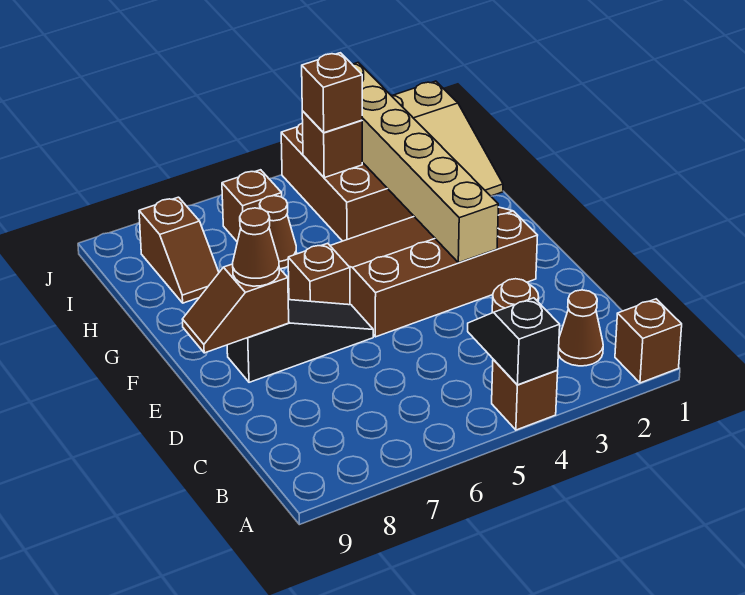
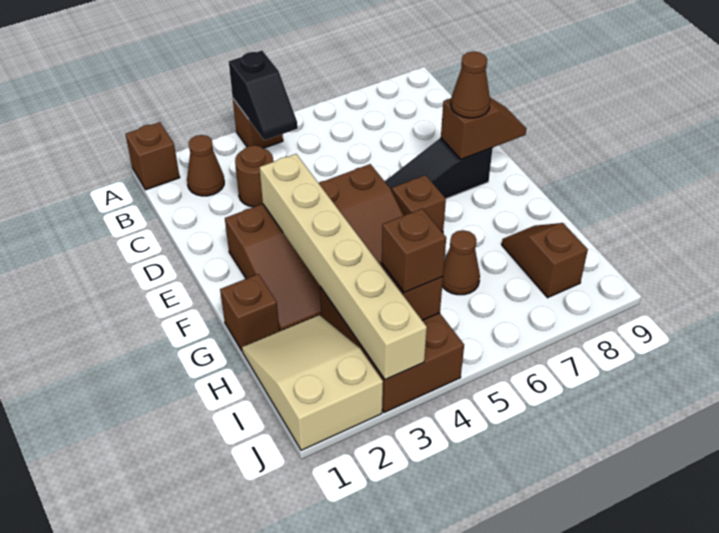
brown brick I6 level 1 -> brown brick G1 level 1

